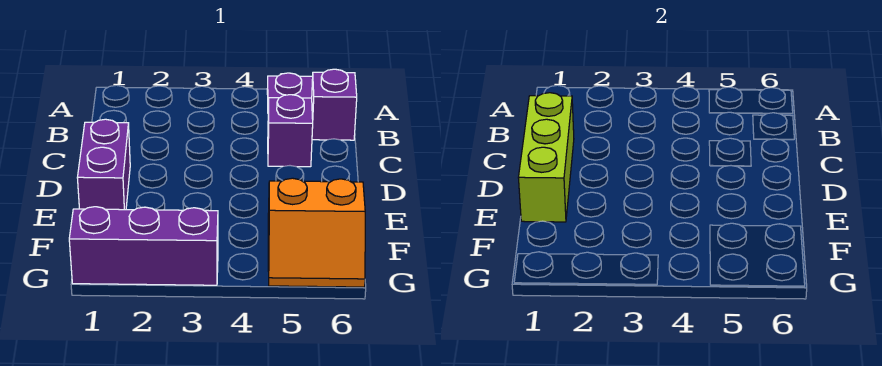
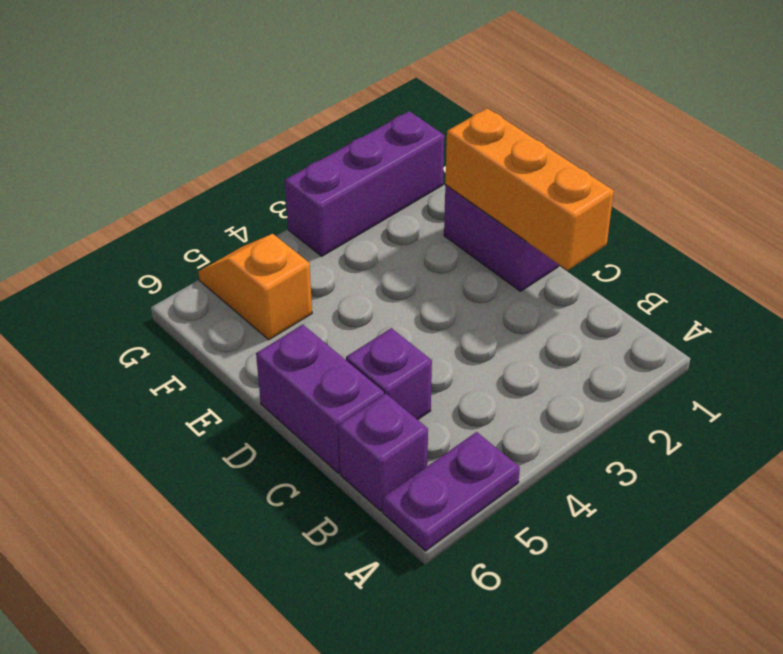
lime brick C1:E1 level 2 -> orange brick C1:E1 level 2
none -> purple brick C6:D6 level 1
orange slope F5:G6 level 1 top F -> orange slope F5:G5 level 1 top F

